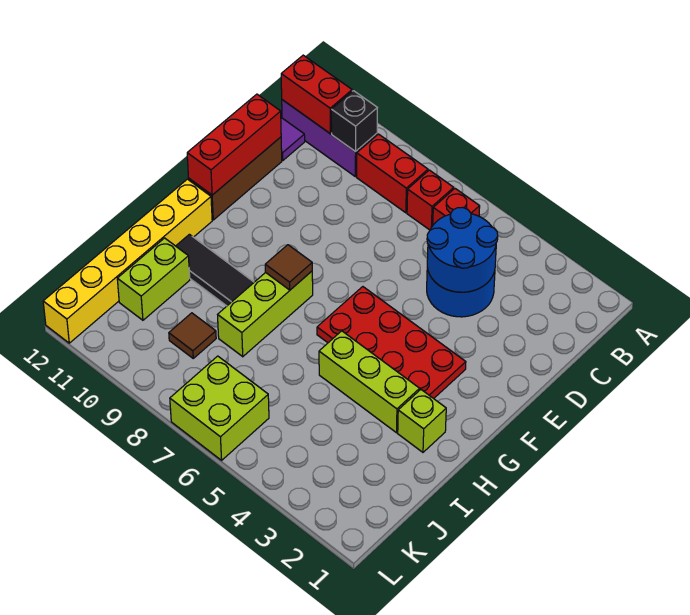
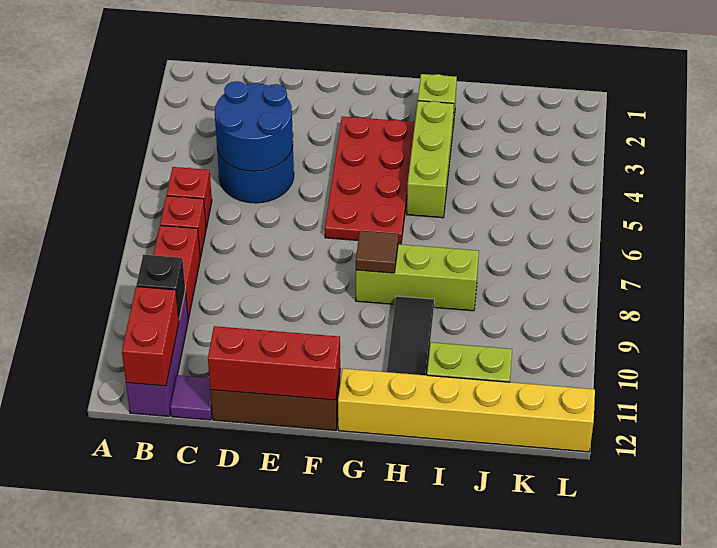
brown tile J9 level 1 -> none
lime brick K6:L7 level 1 -> none

